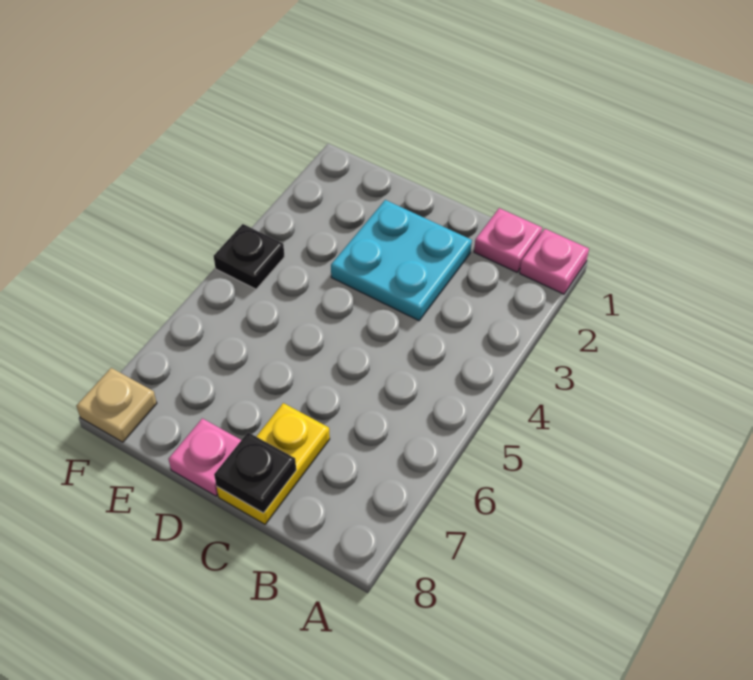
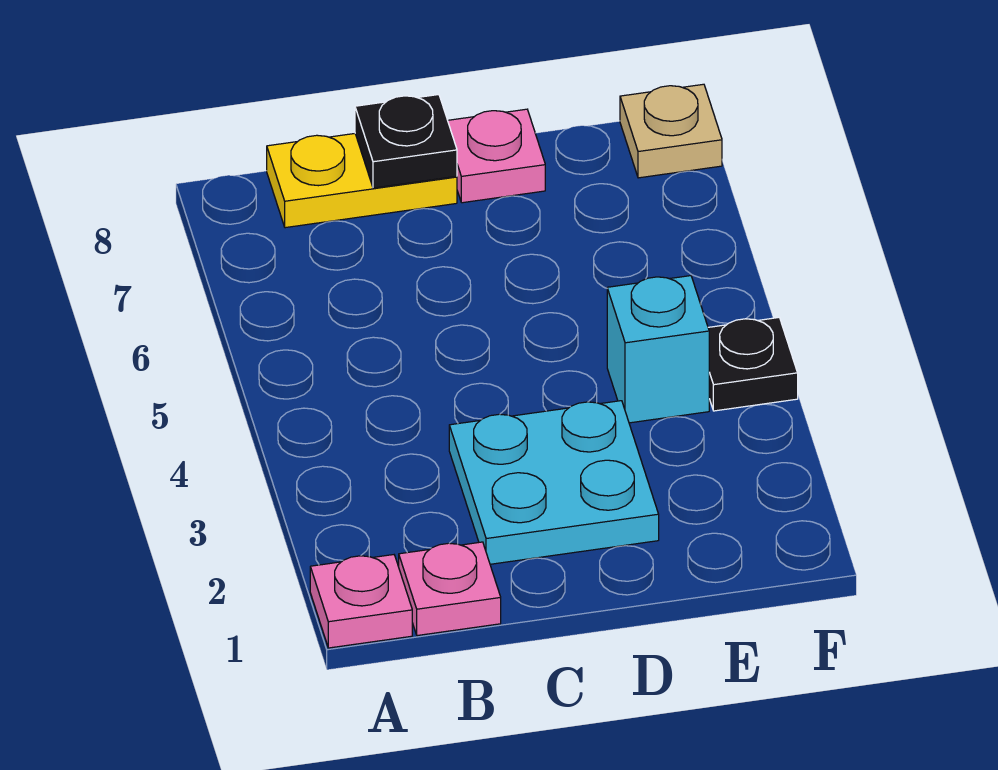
yellow plate C7:C8 level 1 -> yellow plate B8:C8 level 1
none -> cyan brick E4 level 1

